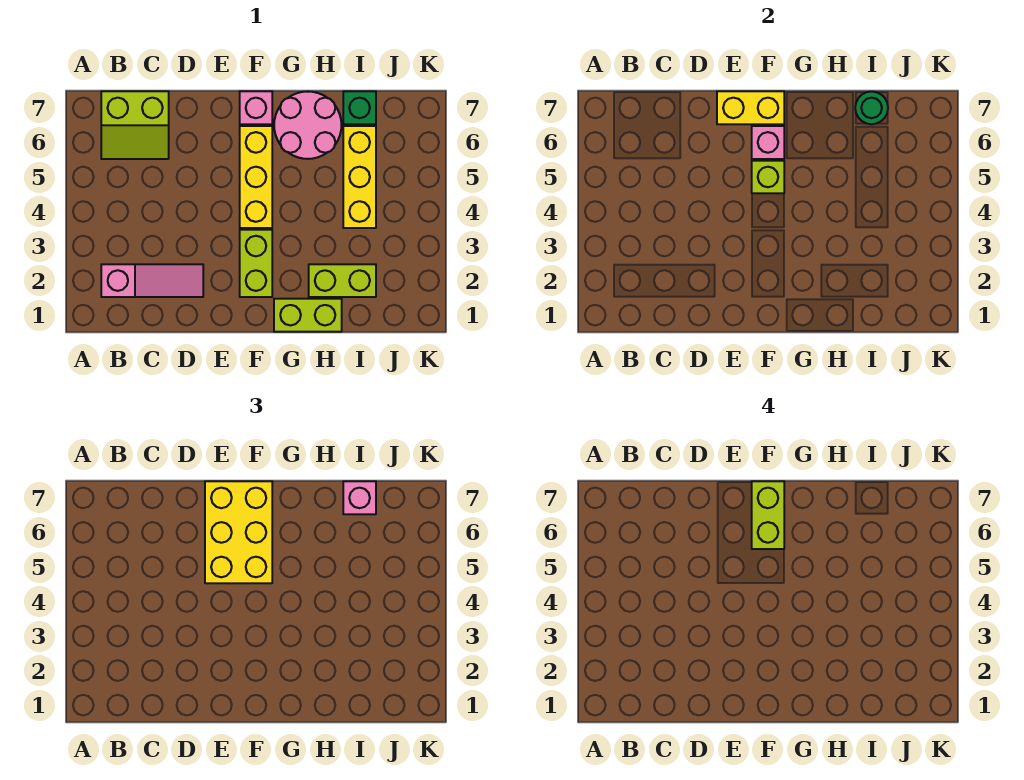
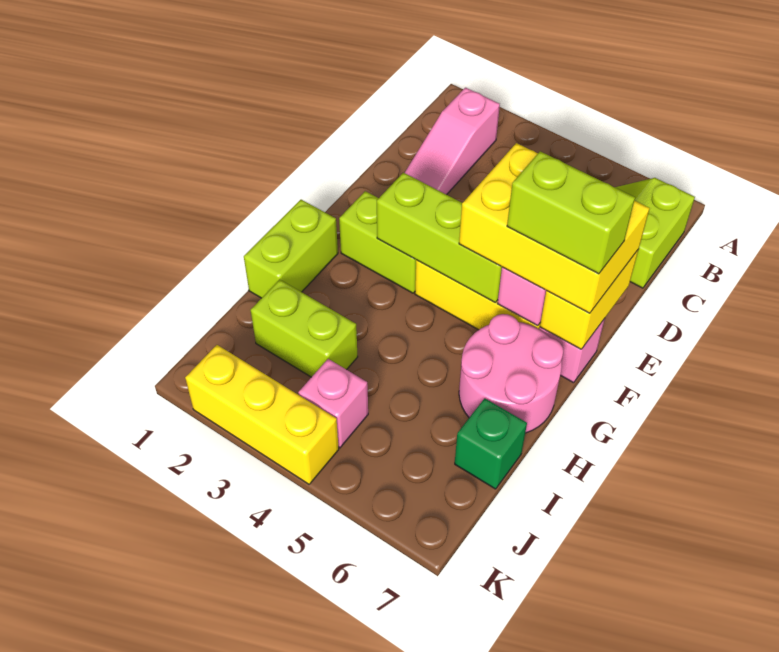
lime brick F5 level 2 -> lime brick F3:F5 level 2
lime brick H2:I2 level 1 -> lime brick I2:I3 level 1
yellow brick I4:I6 level 1 -> yellow brick K2:K4 level 1
green round brick I7 level 2 -> none
pink brick I7 level 3 -> pink brick J4 level 1

